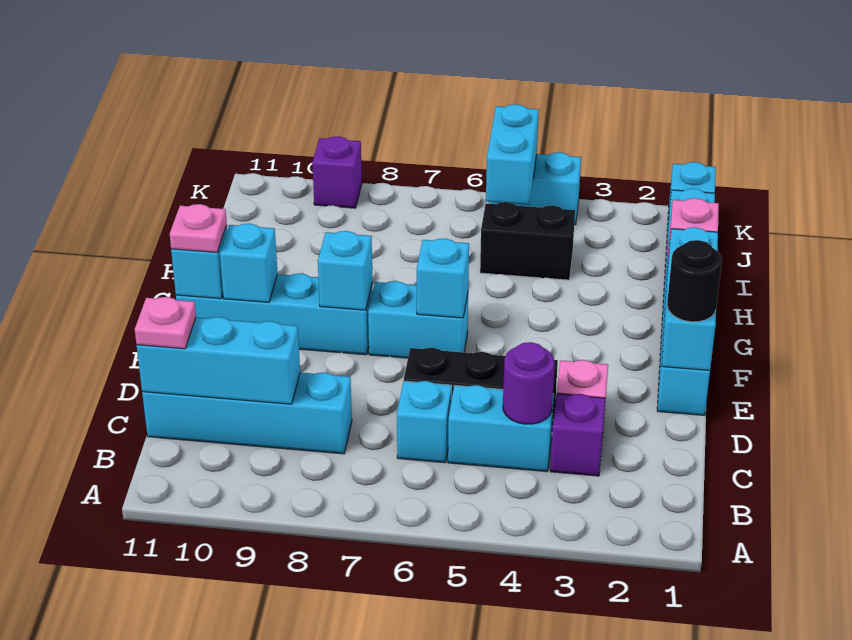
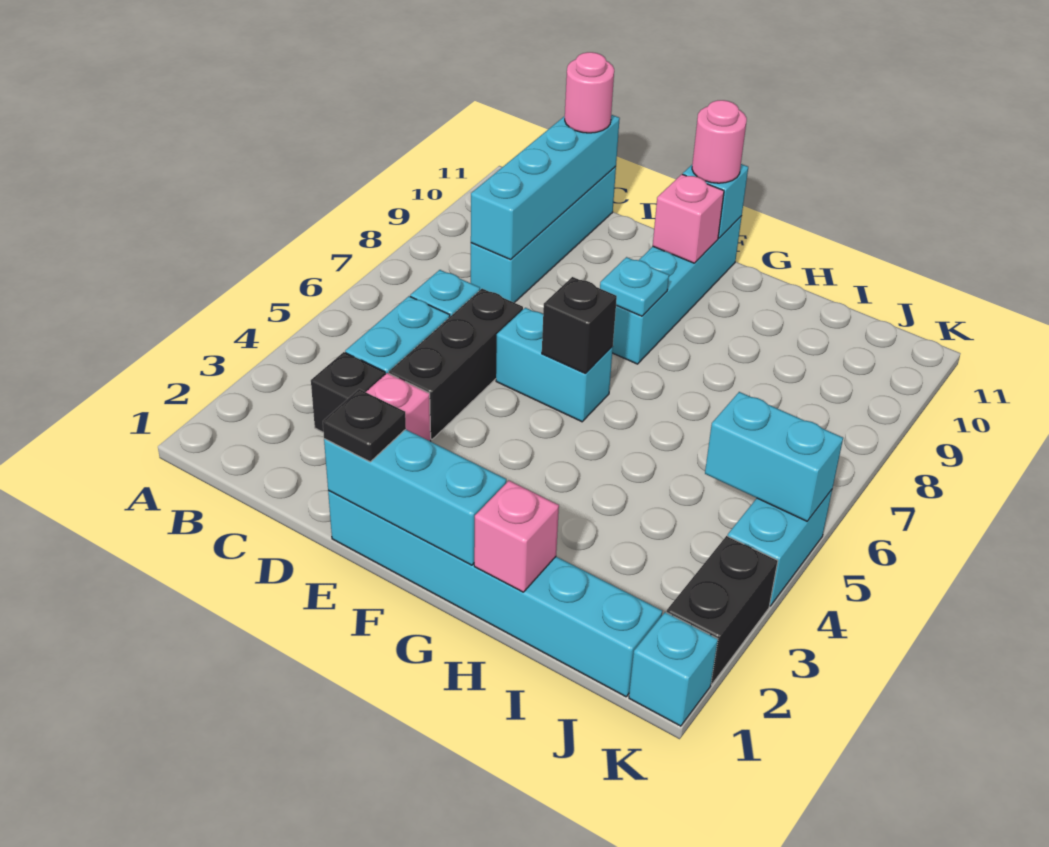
purple brick C3 level 1 -> black brick C3 level 1
purple round brick C4 level 2 -> none
cyan brick C9:C11 level 2 -> cyan brick C8:C11 level 2
pink plate C11 level 3 -> pink round brick C11 level 3
black round brick E1 level 3 -> black plate E1 level 3
cyan brick F6:F7 level 1 -> cyan brick E6:F6 level 1
cyan brick F6 level 2 -> black brick F6 level 2
cyan brick F8 level 2 -> cyan plate F8 level 2
cyan brick F10 level 2 -> pink brick F10 level 2
pink plate F11 level 3 -> pink round brick F11 level 3
black brick I4:I5 level 1 -> black brick K2:K3 level 1
purple brick K9 level 1 -> none

